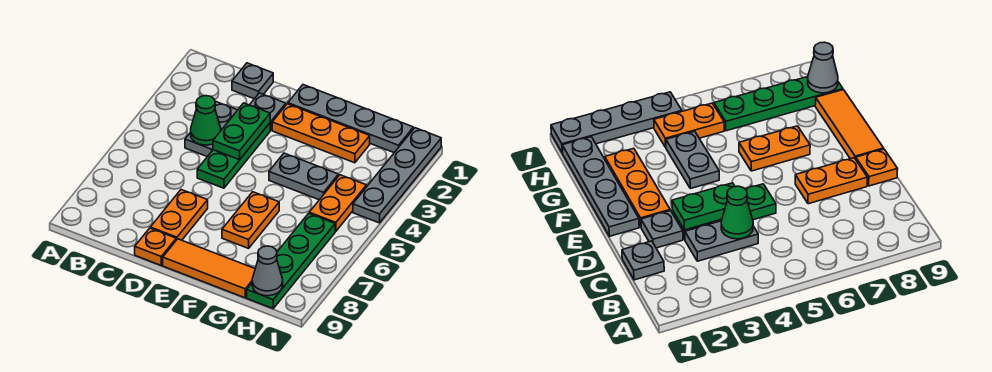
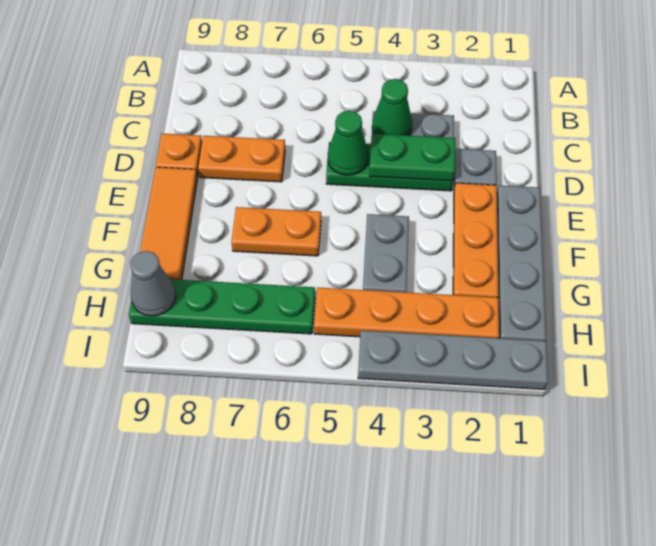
grey plate C1 level 1 -> none
none -> green cone D5 level 2
orange plate H4:H5 level 1 -> orange plate H2:H5 level 1

